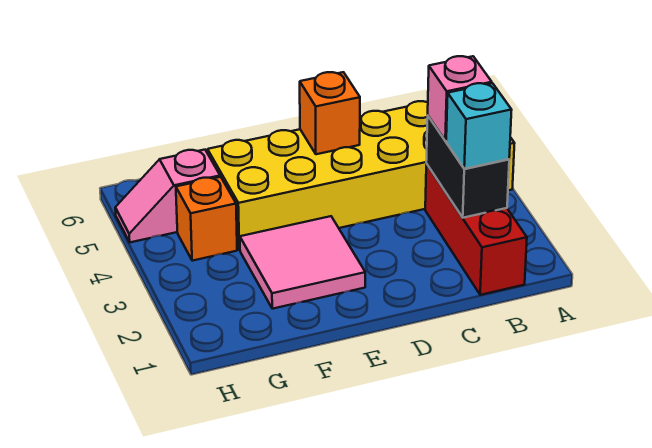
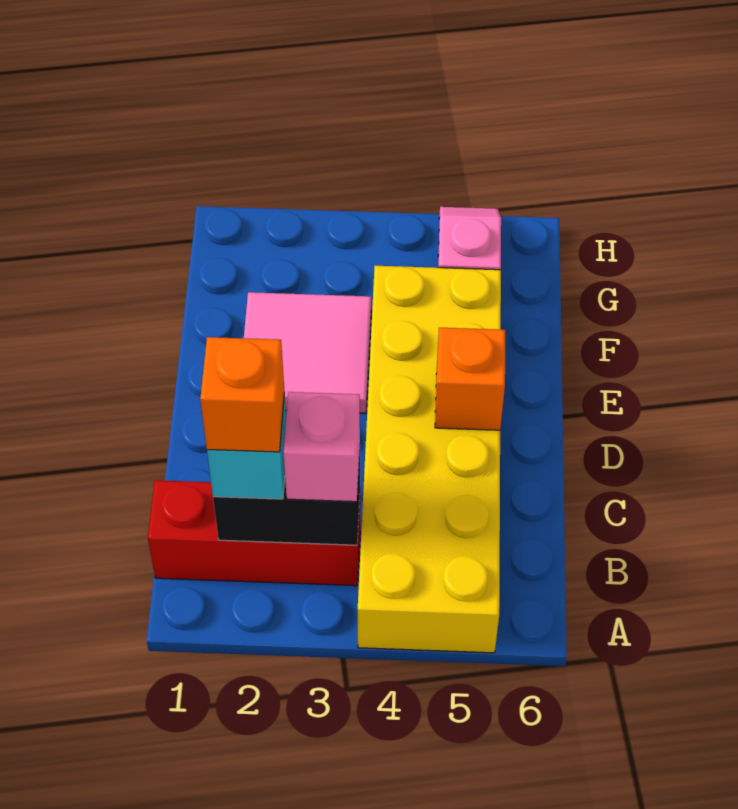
orange brick G4 level 1 -> orange brick B2 level 4

